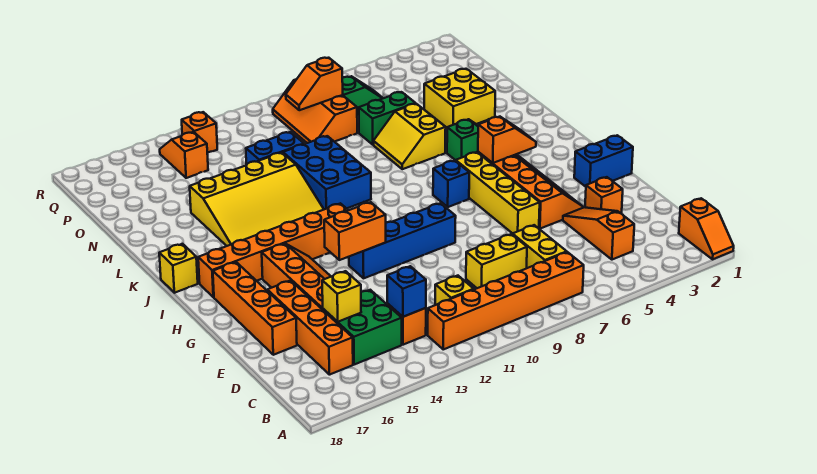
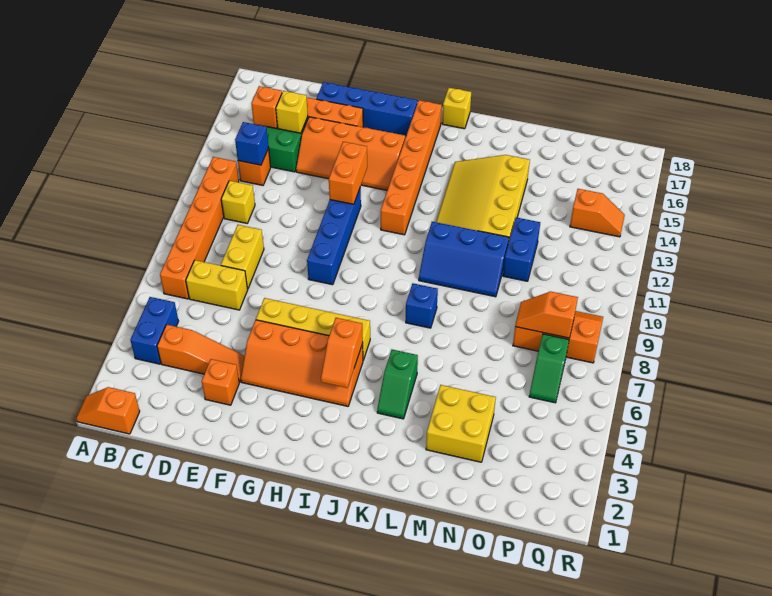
orange brick E17:H17 level 1 -> blue brick E17:H17 level 1
blue brick G1:G2 level 1 -> blue brick B4:B5 level 1
blue brick I7 level 1 -> blue brick K8 level 1
blue brick K10:M11 level 1 -> blue slope K10:M11 level 1 top 11
yellow slope L6:M7 level 1 top 6 -> none
green brick N6:N7 level 1 -> none
orange slope P8:P9 level 2 top 8 -> orange slope O8:P8 level 2 top P
orange brick Q13 level 1 -> orange brick C15 level 2

